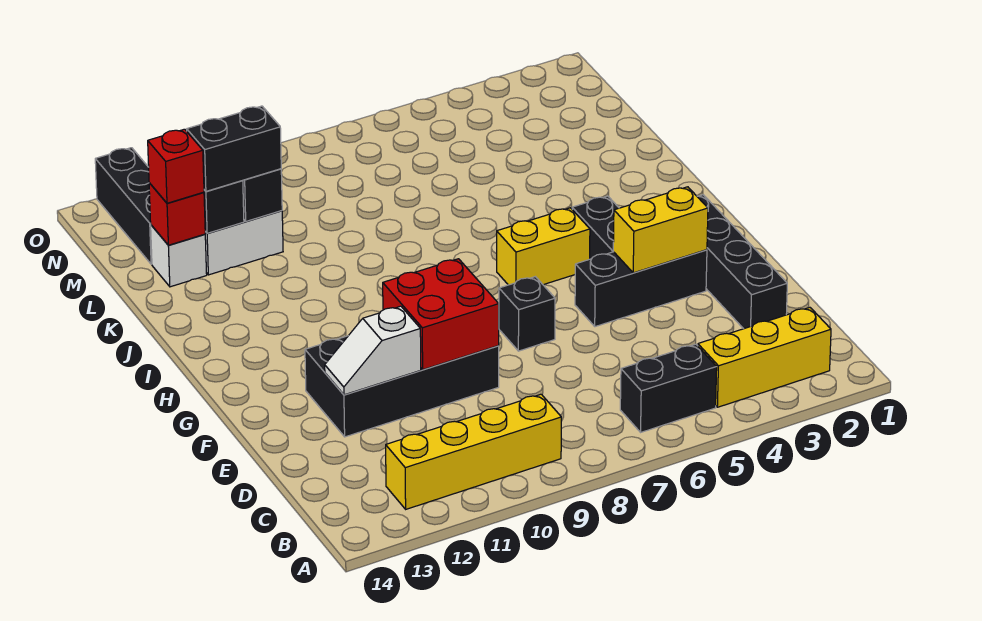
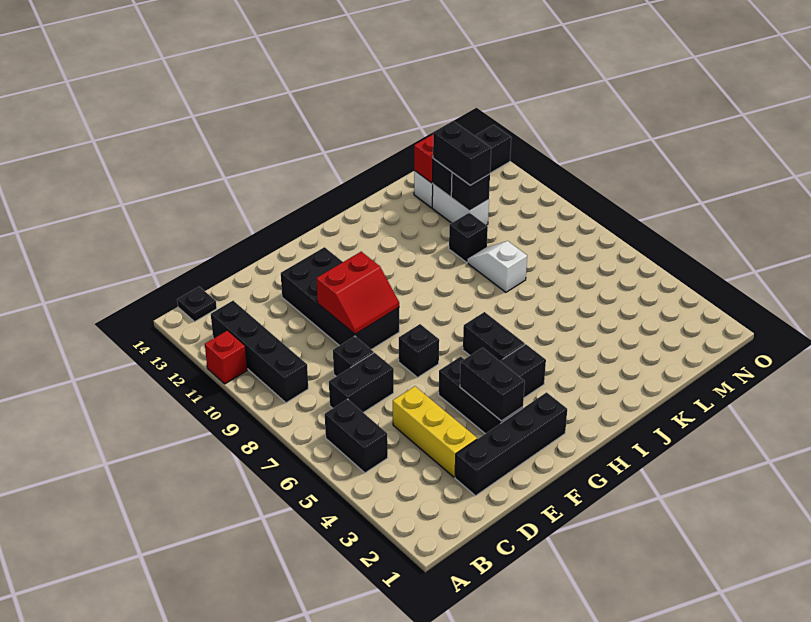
yellow brick B2:B4 level 1 -> yellow brick D3:D5 level 1
yellow brick B9:B12 level 1 -> black brick B9:B12 level 1
none -> black plate B14 level 1
none -> black brick C7:D7 level 1
none -> black brick D8 level 1
red brick E9:F10 level 2 -> red slope E9:F10 level 2 top 10
white slope E11:E12 level 2 top 11 -> white slope K8:K9 level 1 top 8
yellow brick F3:F4 level 2 -> black brick F3:F4 level 2
yellow brick H5:H6 level 1 -> black brick H5:H6 level 1
none -> black brick K10 level 1
red brick L13 level 3 -> red brick A11 level 1

